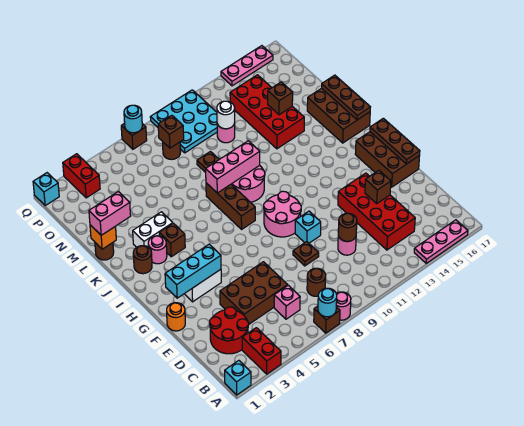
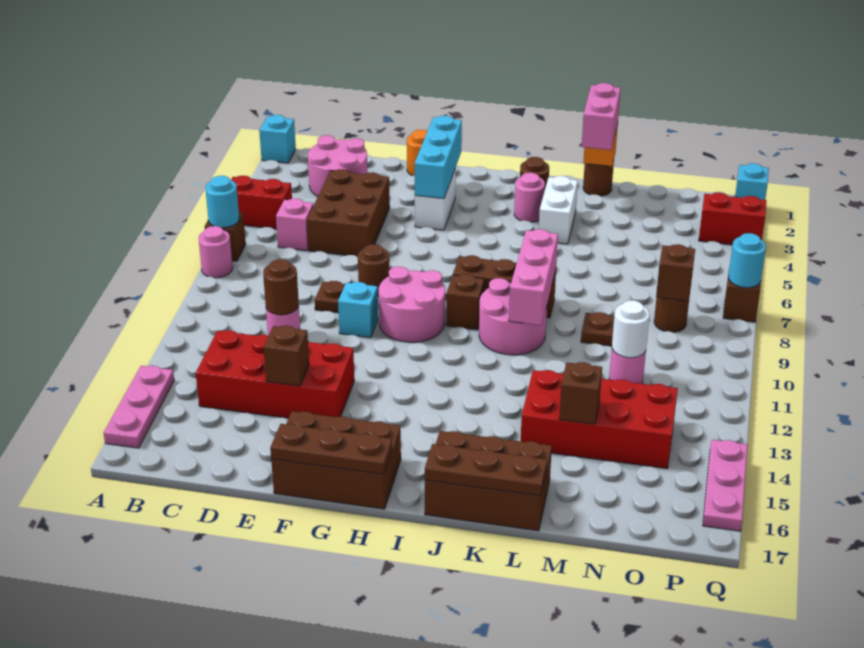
red brick A3:B3 level 1 -> red brick A5:B5 level 1
red round brick C2:D3 level 1 -> pink round brick C2:D3 level 1
brown round brick C8 level 1 -> brown round brick F8 level 1
brown brick J4 level 1 -> brown brick I9 level 1
cyan plate O9:Q11 level 1 -> none

